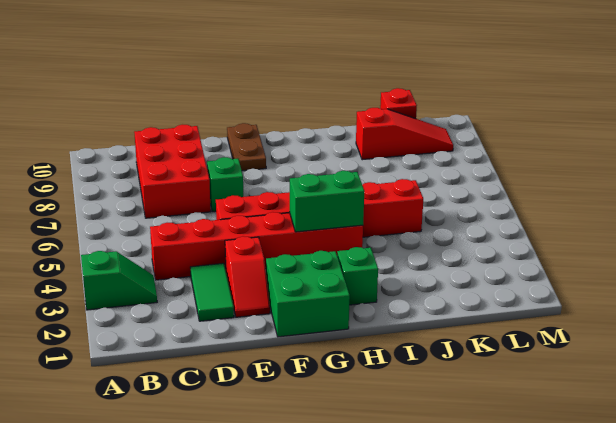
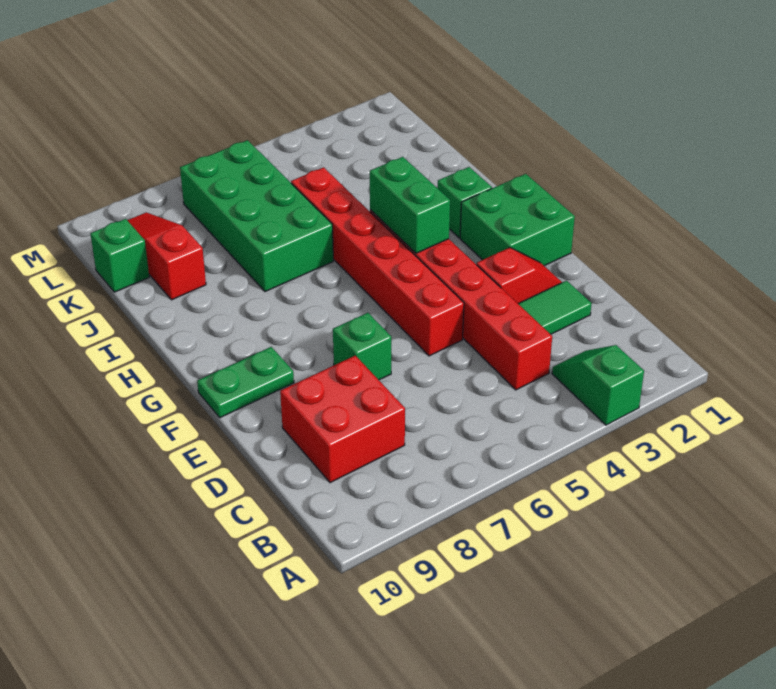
red brick C7:D9 level 1 -> red brick C8:D9 level 1
brown plate F9:F10 level 1 -> green plate F9:F10 level 1
none -> green brick I6:L7 level 1
red brick K10 level 1 -> green brick K10 level 1

